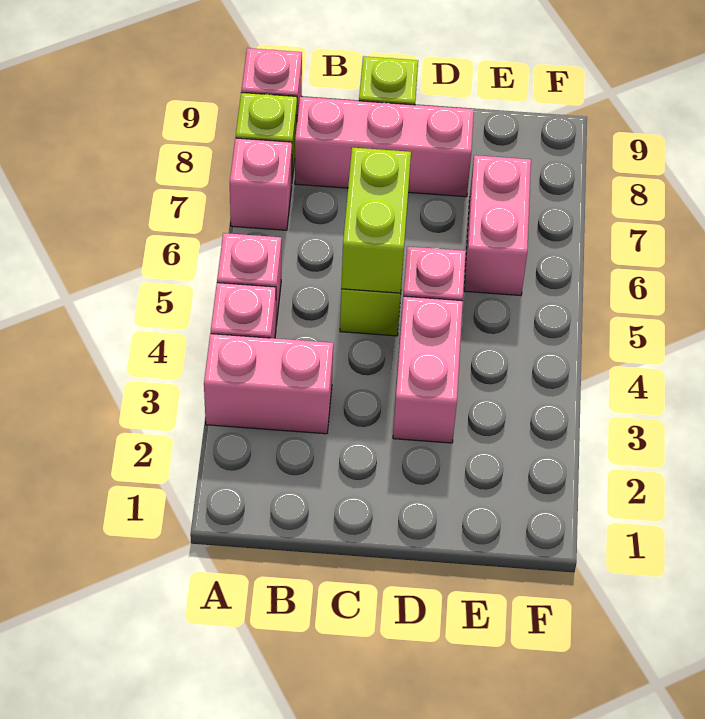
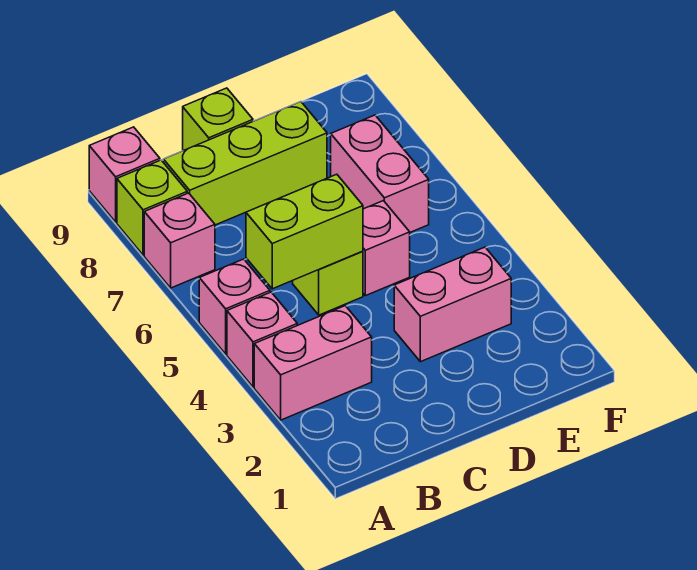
pink brick B8:D8 level 1 -> lime brick B8:D8 level 1
lime brick C5:C6 level 2 -> lime brick B5:C5 level 2
pink brick D3:D4 level 1 -> pink brick D3:E3 level 1

